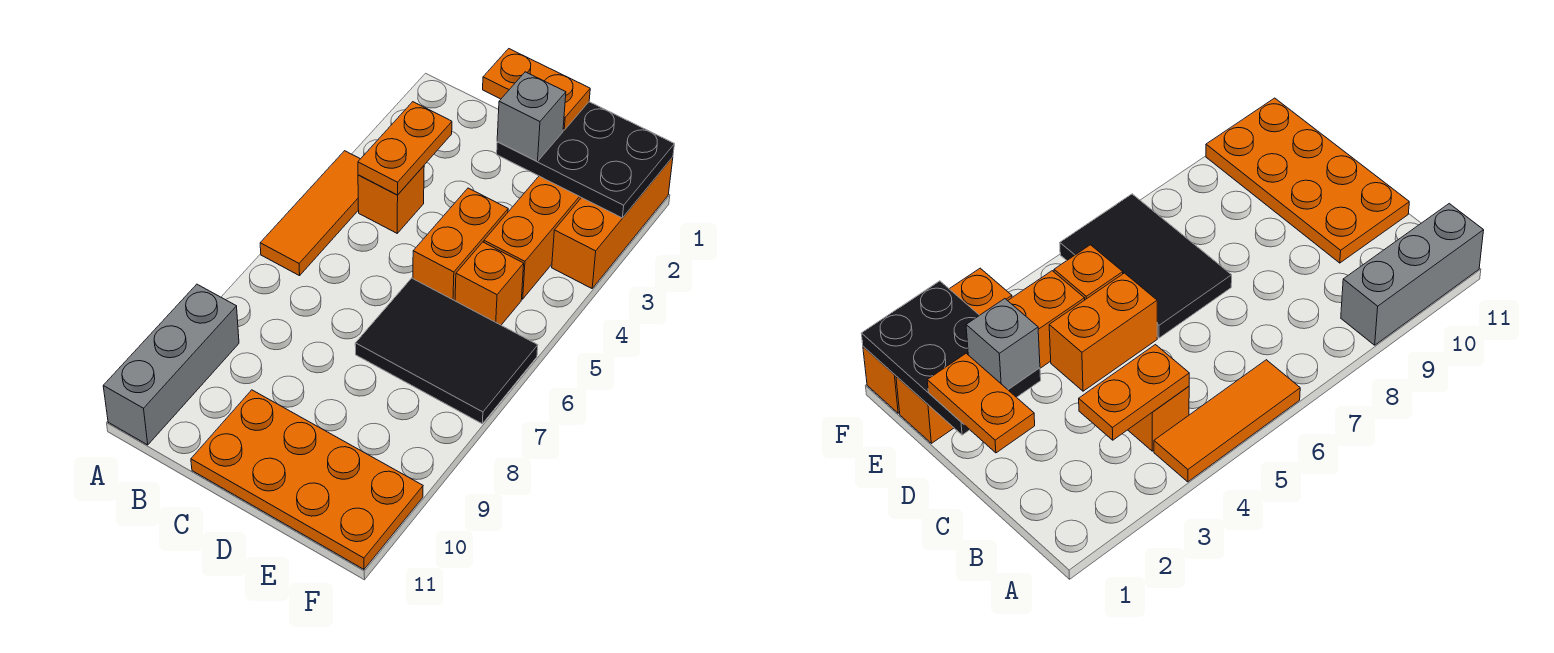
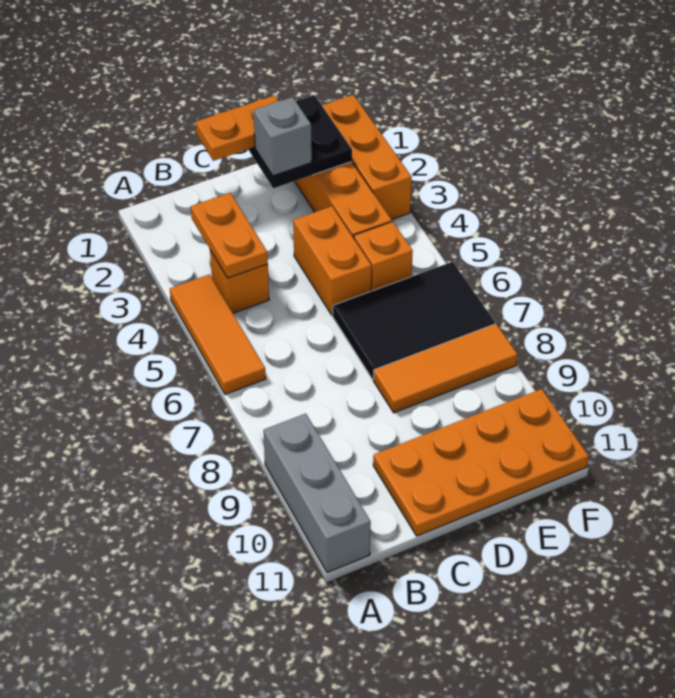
black plate D1:F2 level 2 -> black plate D1:E2 level 2
none -> orange tile D8:F8 level 1

